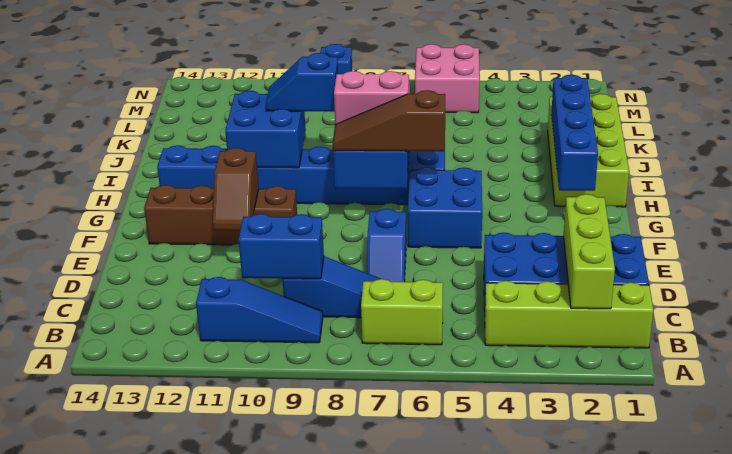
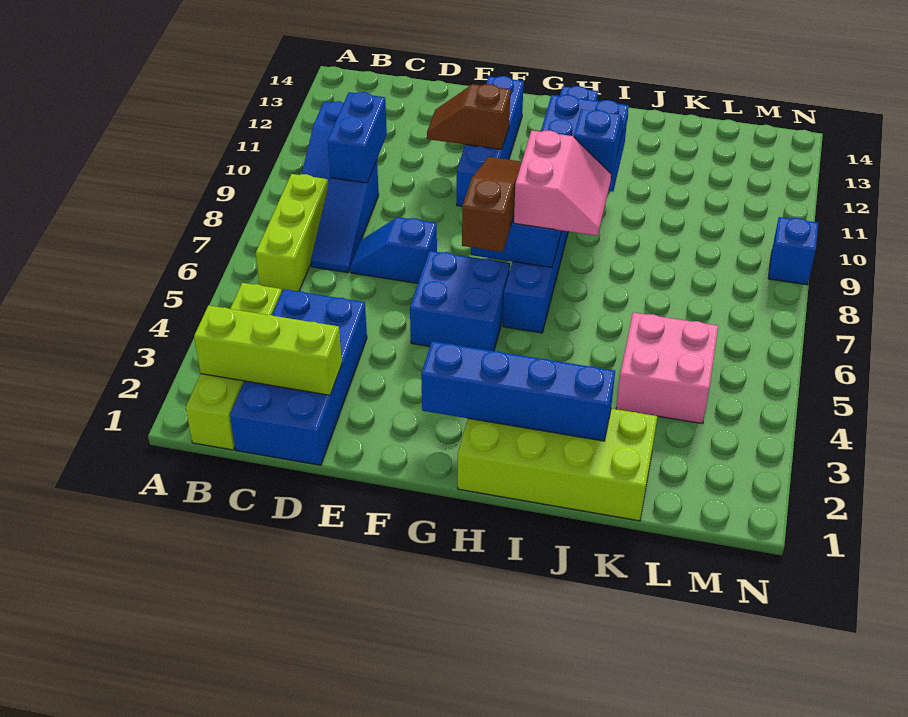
lime brick B6:B7 level 1 -> lime brick B6:B8 level 1
brown brick F10:F13 level 1 -> blue brick F10:F13 level 1
pink brick M5:N6 level 1 -> pink brick K4:L5 level 1

